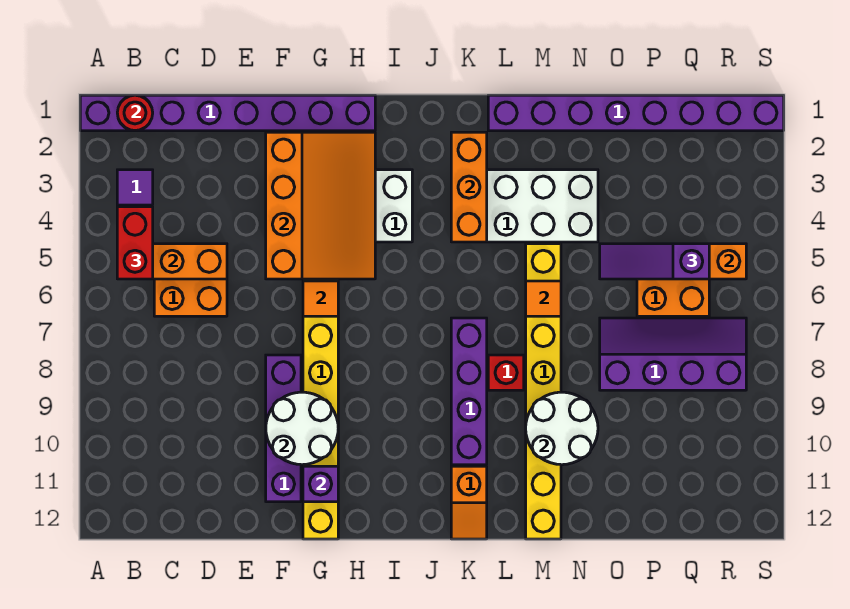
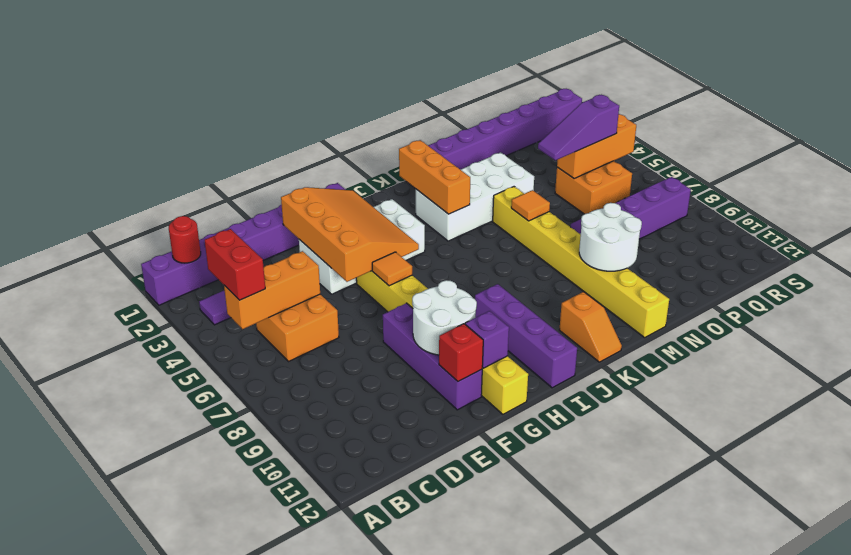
purple brick K7:K10 level 1 -> purple brick I9:I12 level 1
red brick L8 level 1 -> red brick F11 level 2

